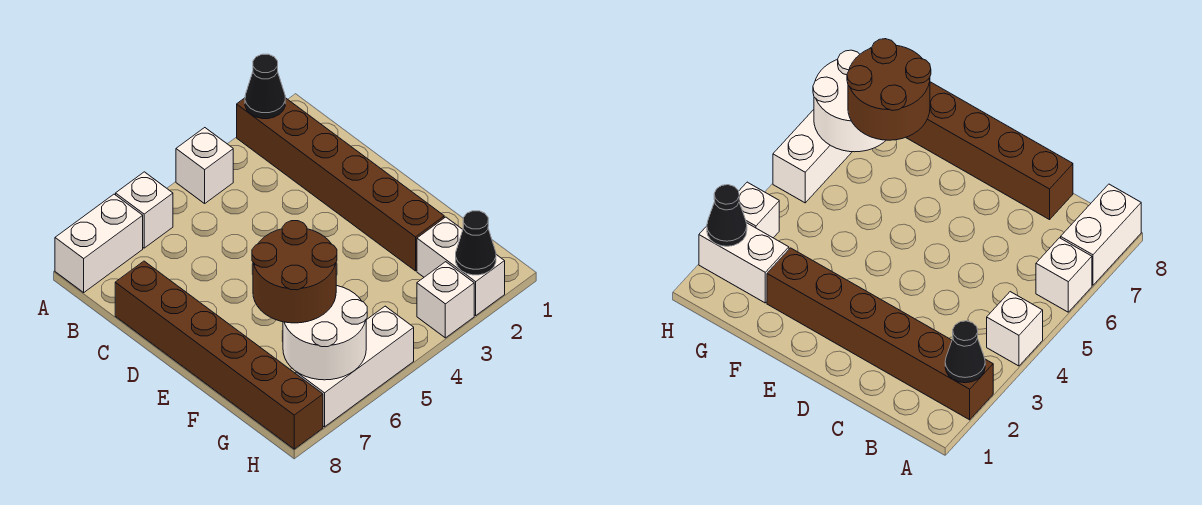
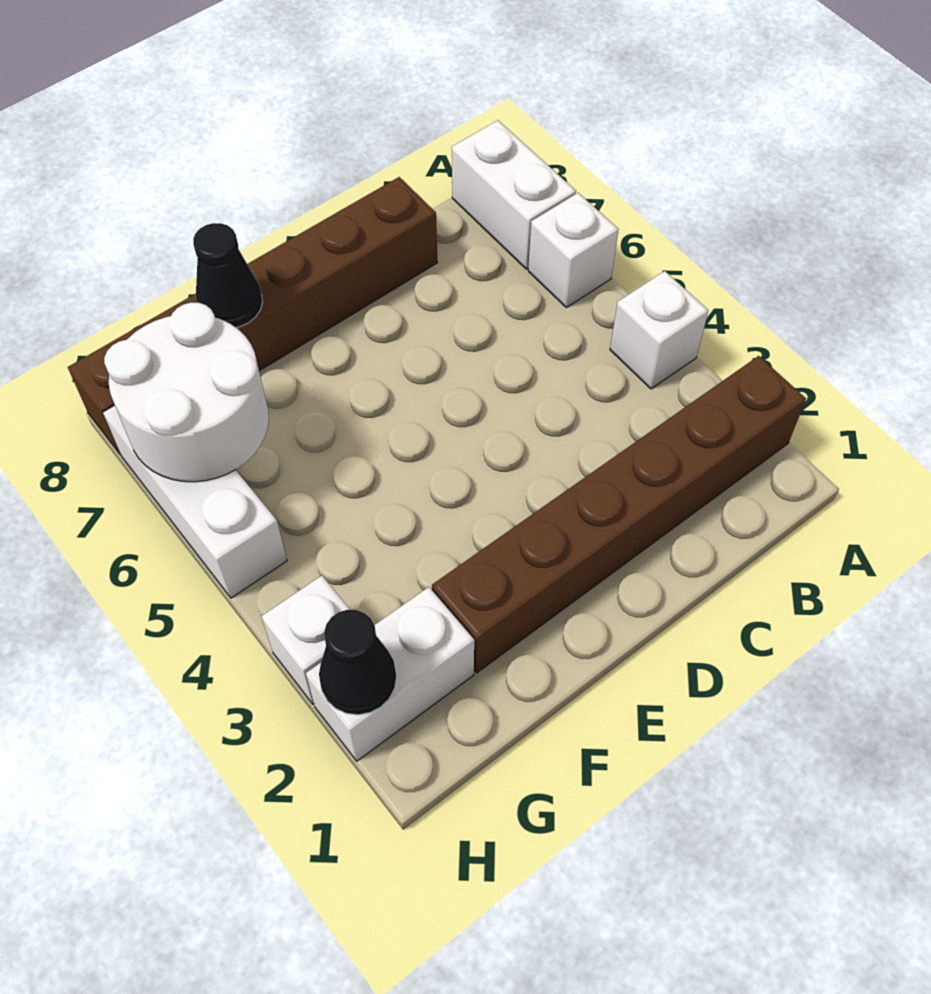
black cone A2 level 2 -> black cone F8 level 2
brown round brick F6:G7 level 3 -> none

